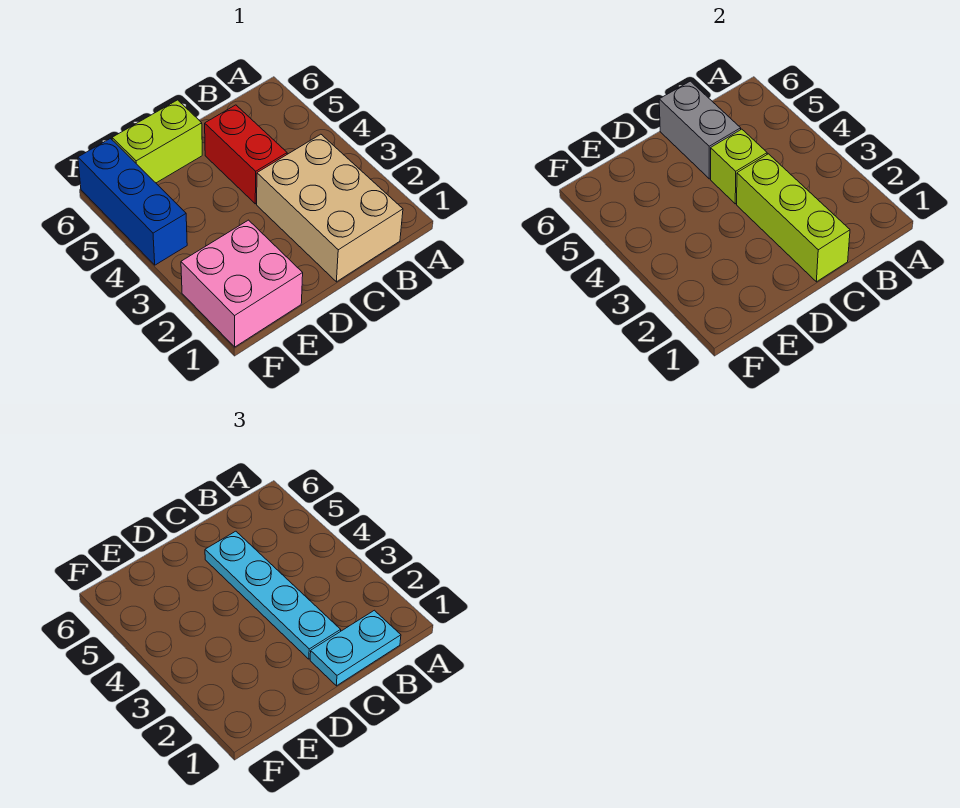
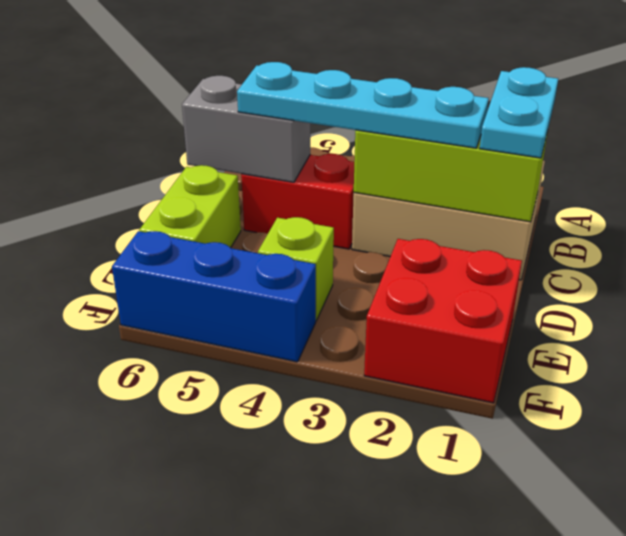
lime brick C4 level 2 -> lime brick E4 level 1
pink brick E1:F2 level 1 -> red brick E1:F2 level 1

